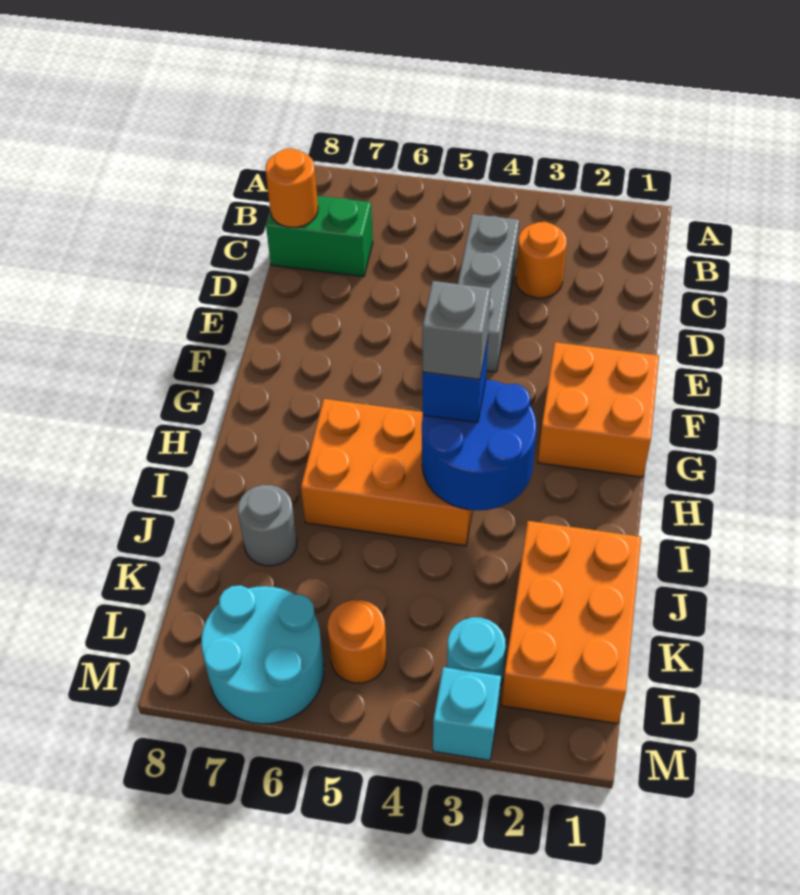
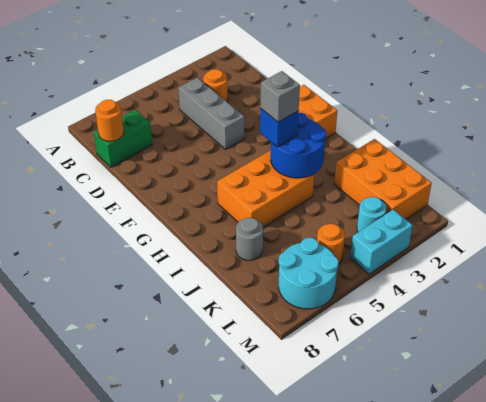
cyan brick M3 level 1 -> cyan brick M3:M4 level 1

